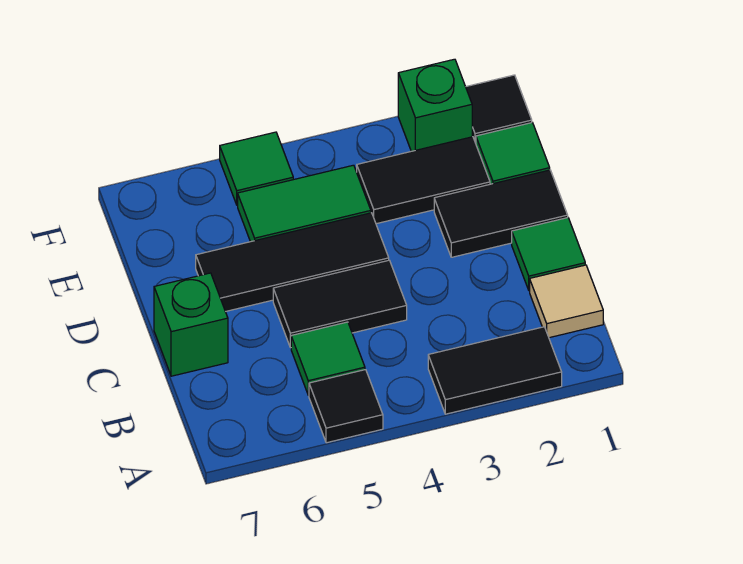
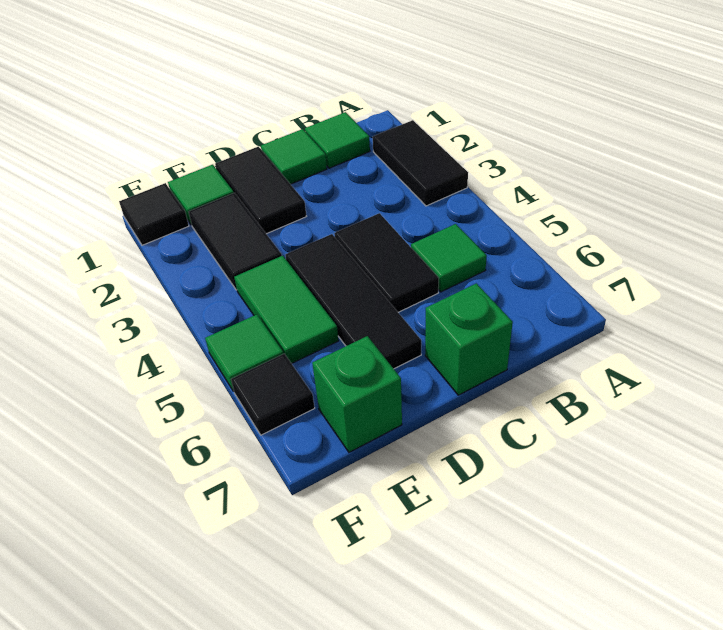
black tile A5 level 1 -> black tile F6 level 1
tan tile B1 level 1 -> green tile B1 level 1
green brick F2 level 1 -> green brick E7 level 1

